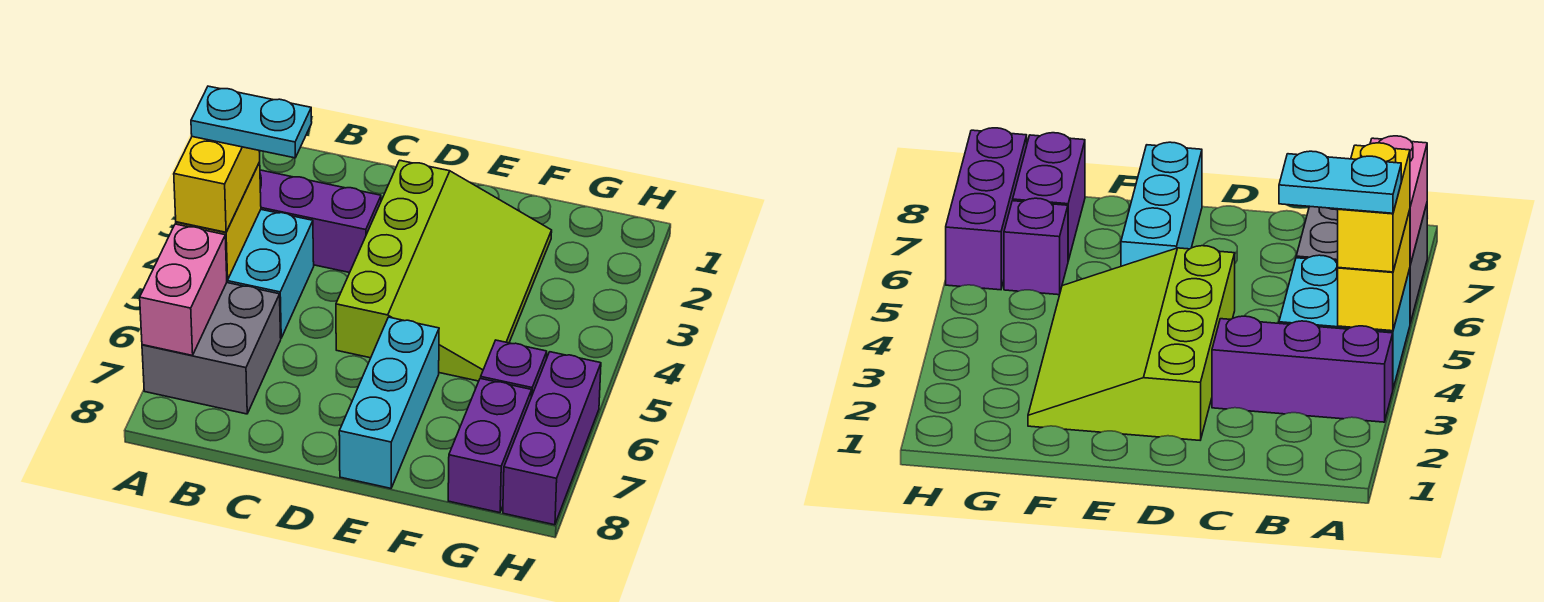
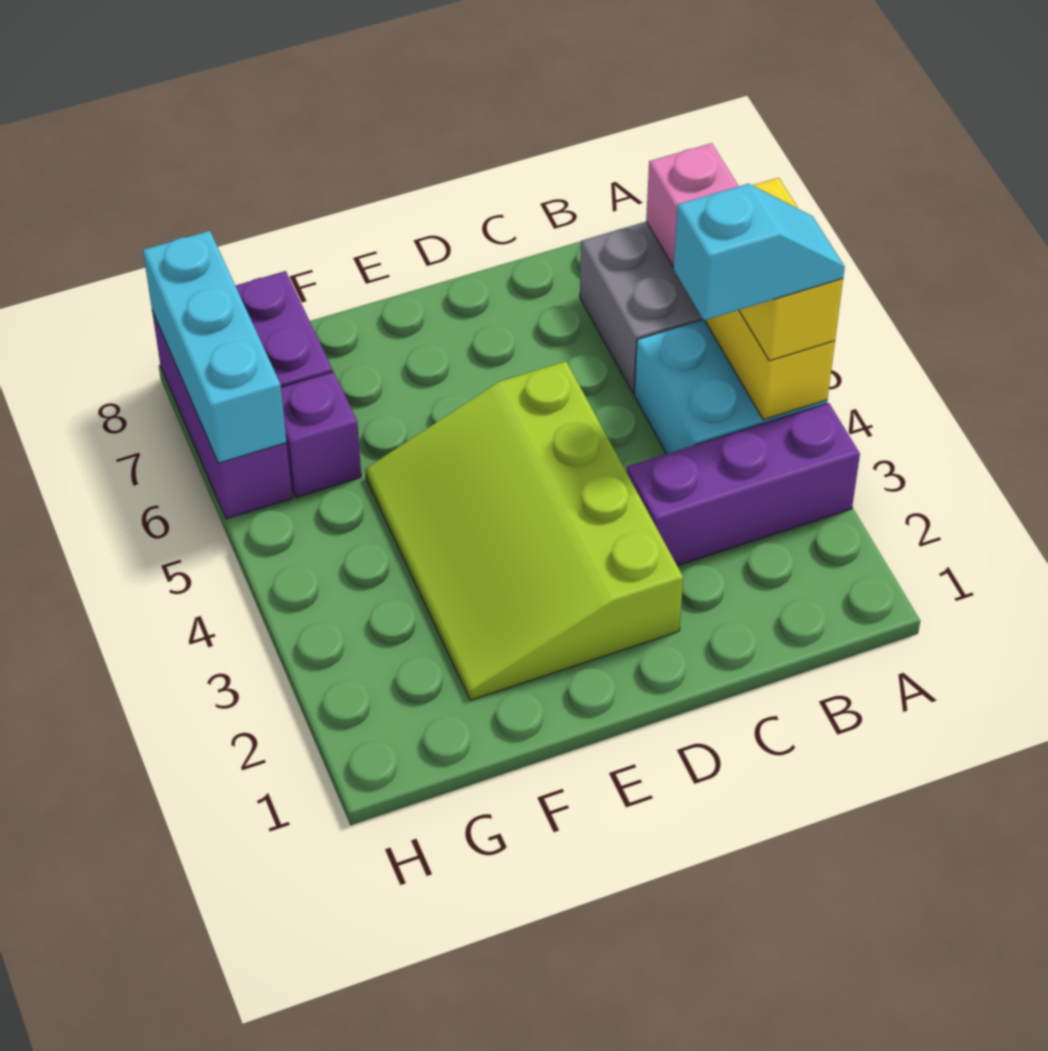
cyan plate A4:B4 level 4 -> cyan slope A4:B4 level 4 top B
cyan brick E6:E8 level 1 -> cyan brick H6:H8 level 2

